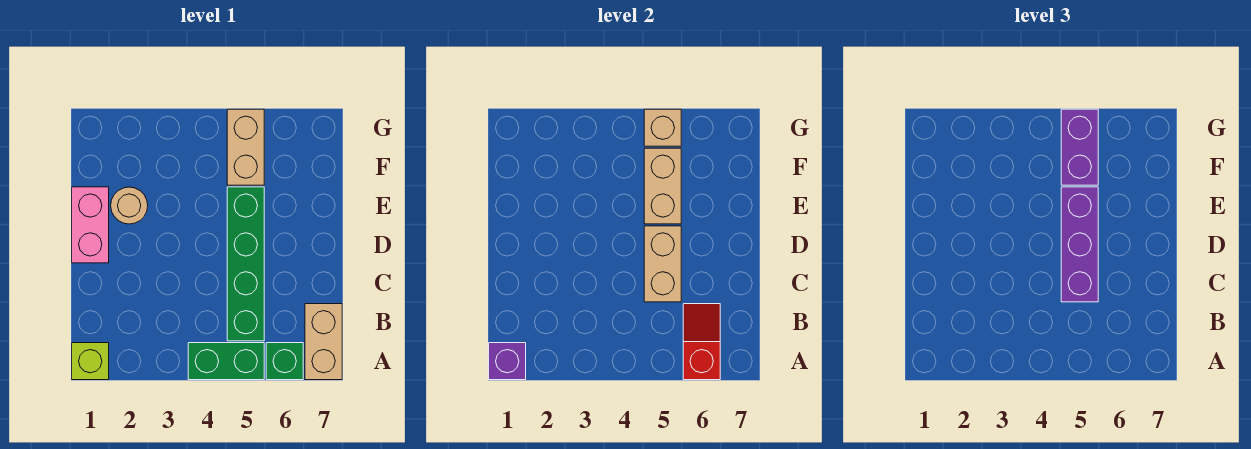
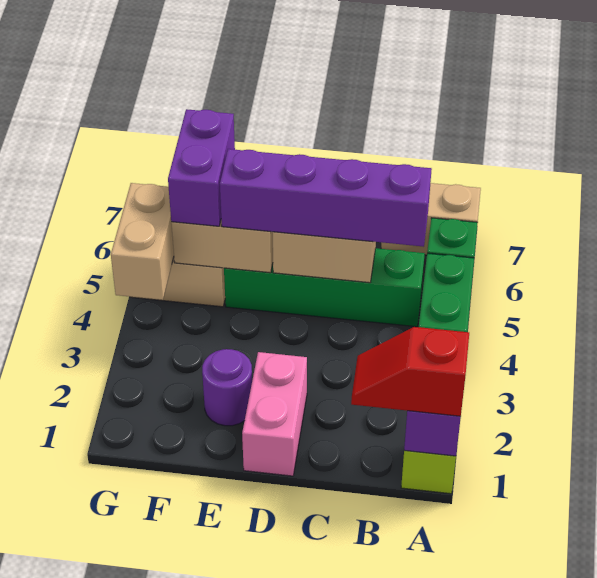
red slope A6:B6 level 2 top A -> red slope A1:B1 level 3 top A
purple brick C5:E5 level 3 -> purple brick B5:E5 level 3
pink brick D1:E1 level 1 -> pink brick D1:D2 level 1
tan round brick E2 level 1 -> purple round brick E2 level 1
purple brick F5:G5 level 3 -> purple brick F5:F6 level 3
tan brick G5 level 2 -> tan brick G4:G5 level 2

